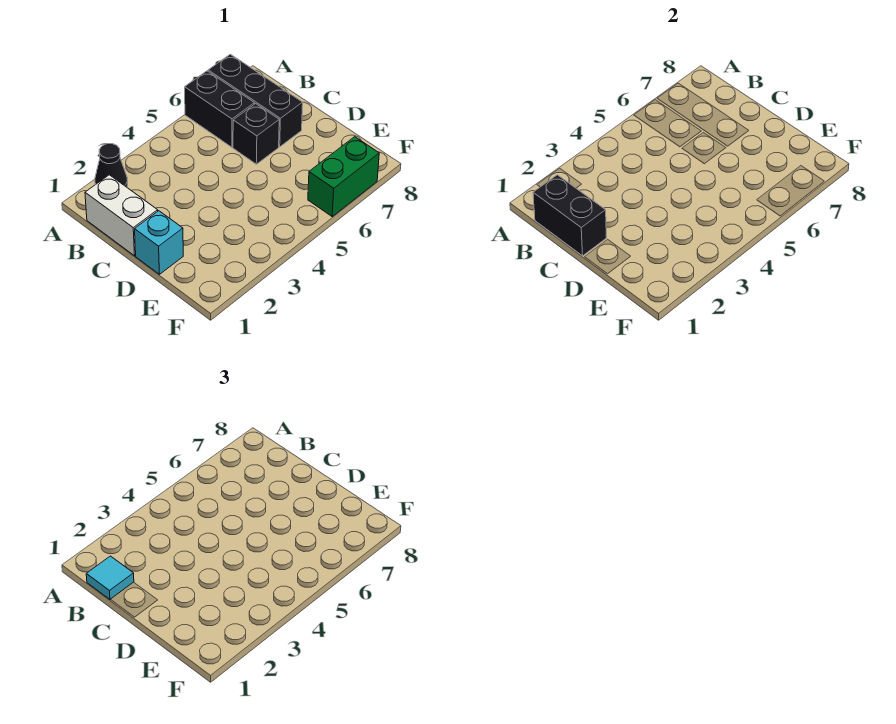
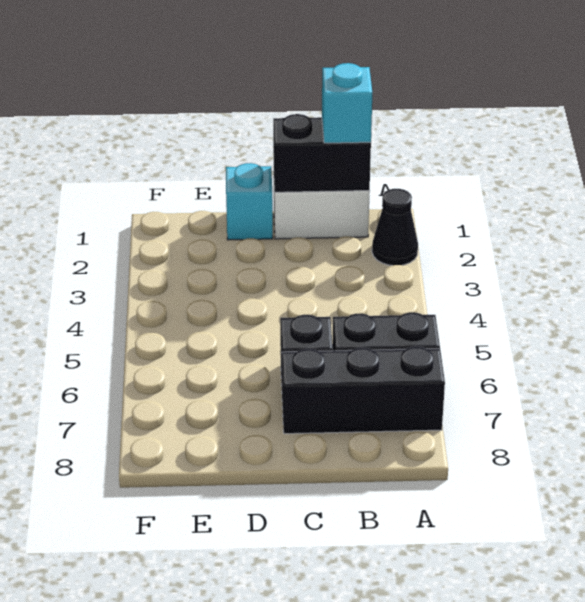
cyan tile B1 level 3 -> cyan brick B1 level 3
green brick F6:F7 level 1 -> none

